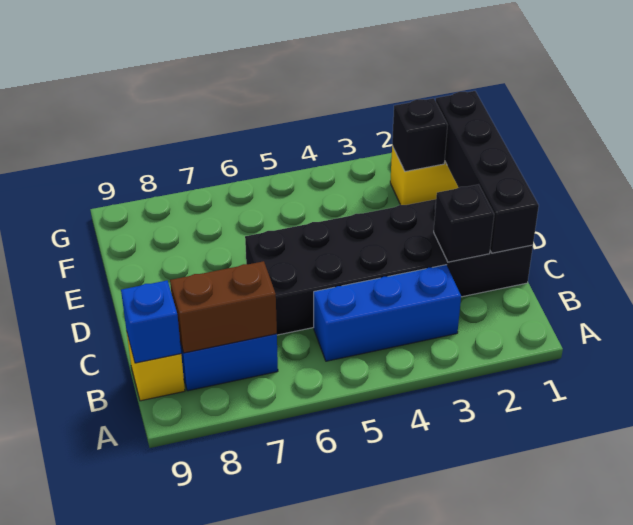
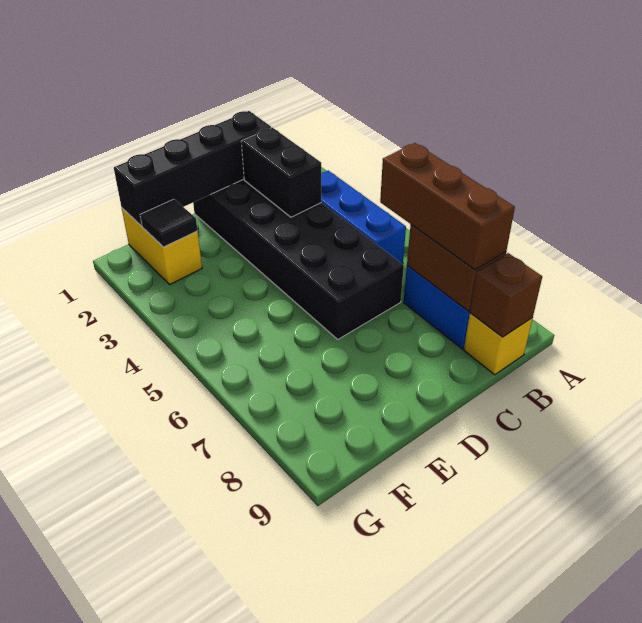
none -> brown brick B6:B8 level 3
blue brick B9 level 2 -> brown brick B9 level 2
black brick C2 level 2 -> black brick C2:C3 level 2
black brick F2 level 2 -> black tile F2 level 2

